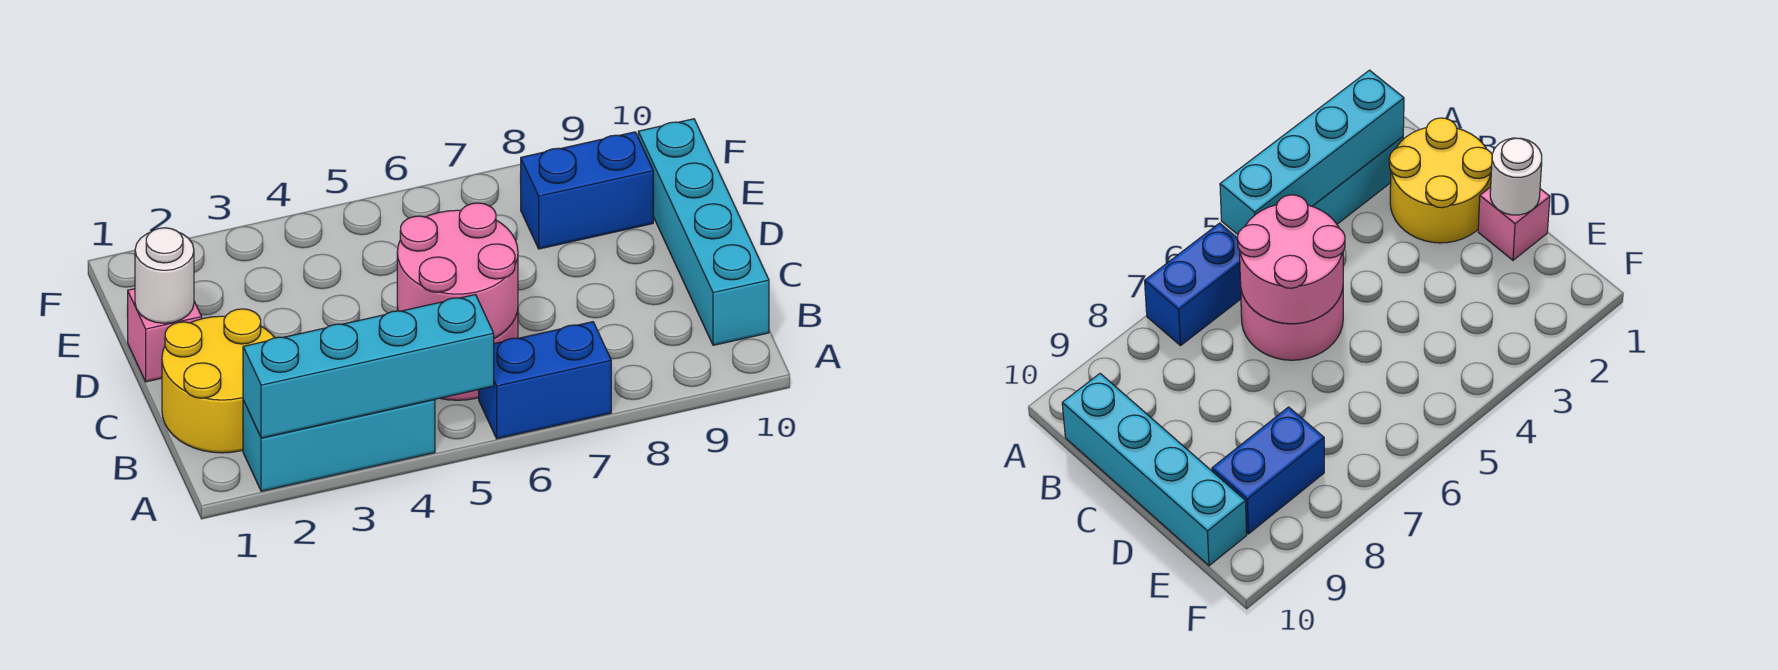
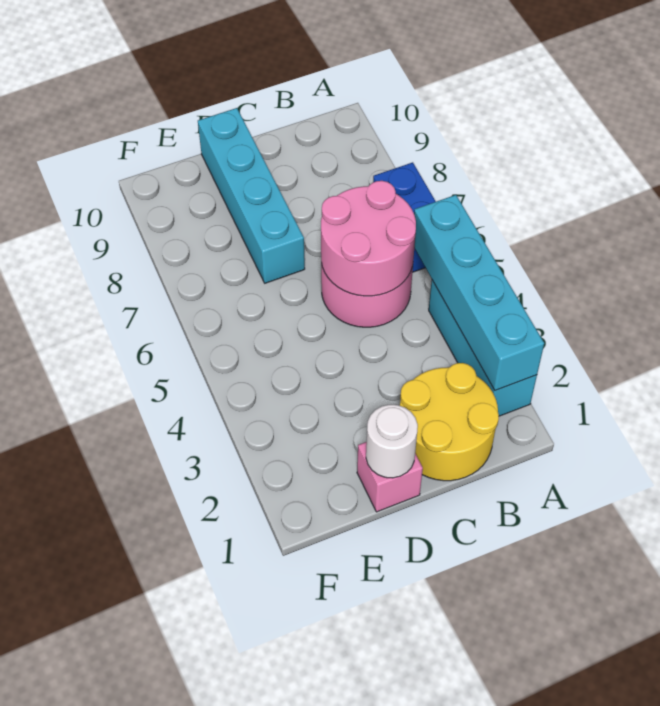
cyan brick B10:E10 level 1 -> cyan brick D7:D10 level 1
blue brick E8:E9 level 1 -> none

